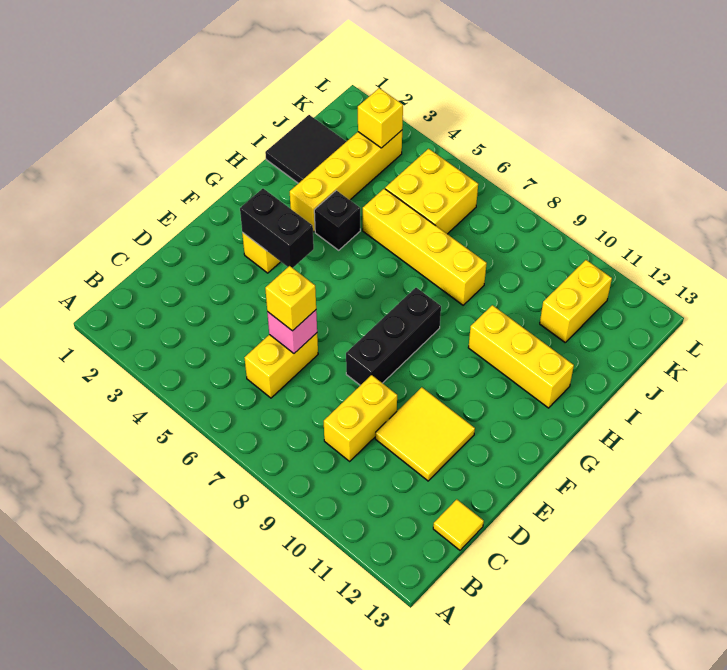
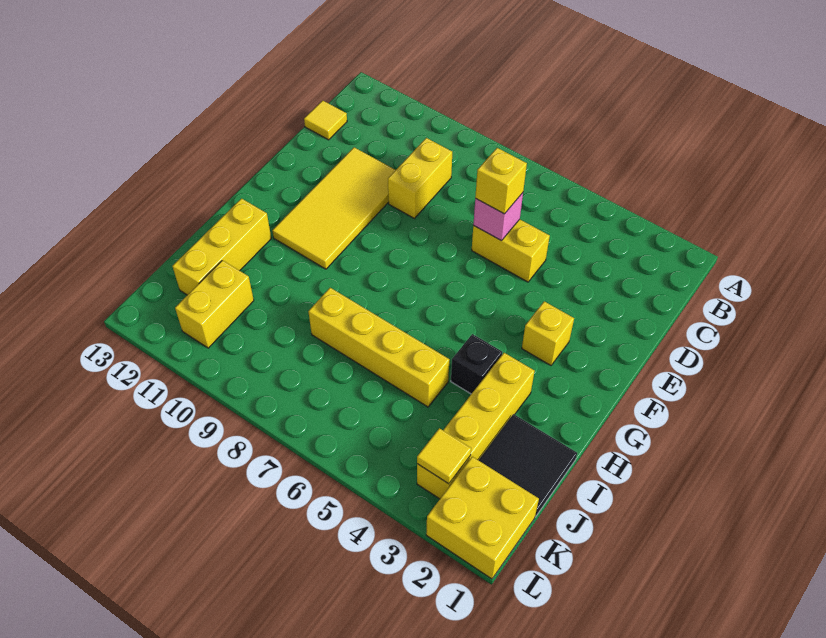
yellow brick C6:D6 level 1 -> yellow brick D5:D6 level 1
yellow tile D10:E11 level 1 -> yellow tile D10:G11 level 1
black brick E8:G8 level 1 -> none
black brick F3:F4 level 2 -> none
yellow brick H10:H12 level 1 -> yellow brick H12:J12 level 1
yellow brick J5:K6 level 1 -> yellow brick K1:L2 level 1
yellow brick K3 level 2 -> yellow tile K3 level 2

